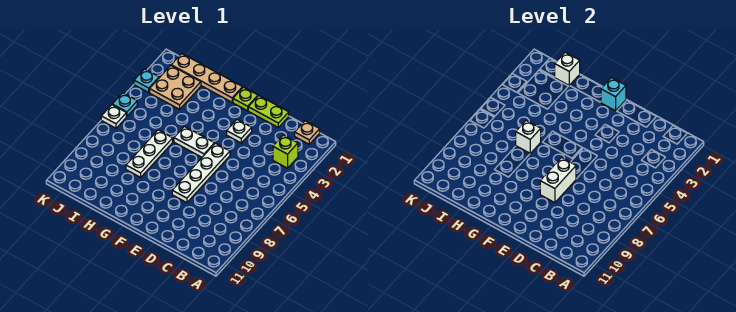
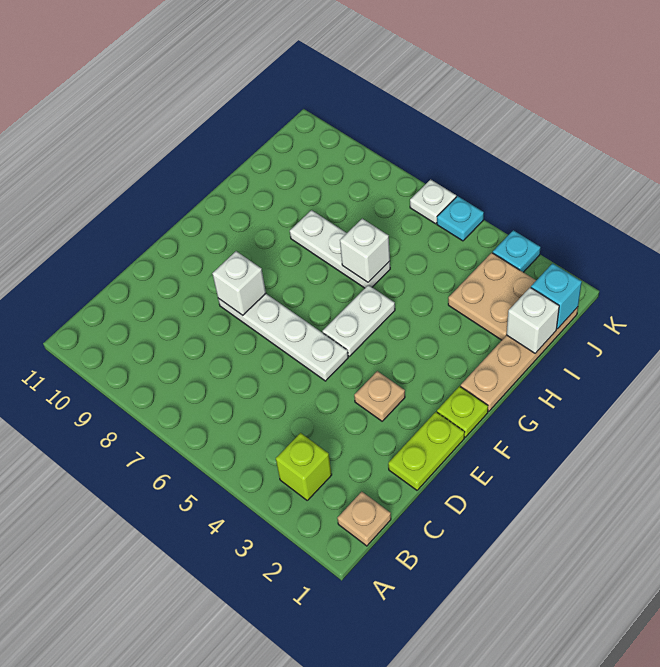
white plate E3 level 1 -> tan plate E3 level 1
white brick E7:E8 level 2 -> white brick E8 level 2
cyan brick F1 level 2 -> cyan brick J1 level 2

